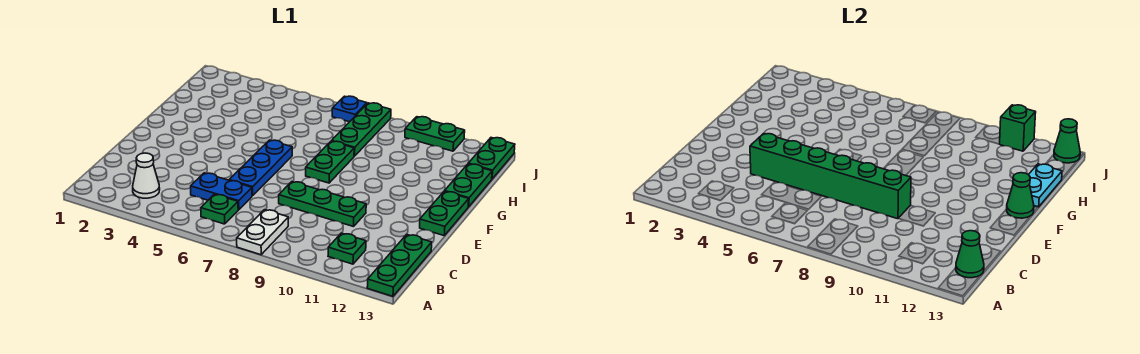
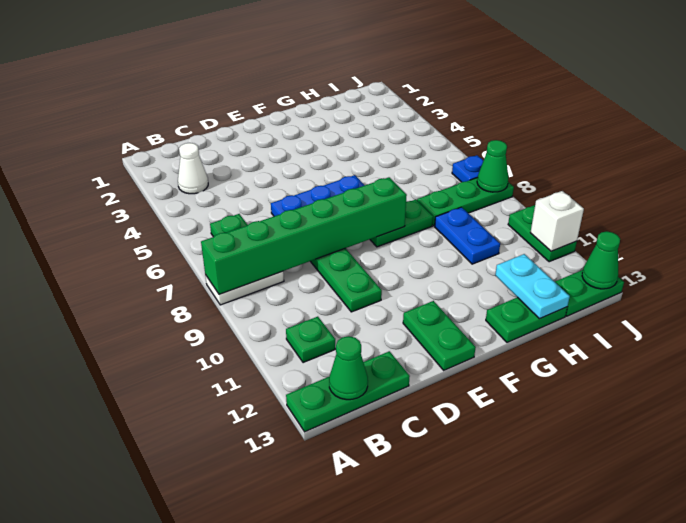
blue plate C5:C6 level 1 -> blue plate H9:H10 level 1
green brick D4:D9 level 2 -> green brick A8:F8 level 2
green plate E13:F13 level 1 -> green plate E12:E13 level 1
green cone F13 level 2 -> green cone J8 level 2
cyan plate G13:H13 level 2 -> cyan plate H12:H13 level 2
green brick J11 level 2 -> white brick J11 level 2

